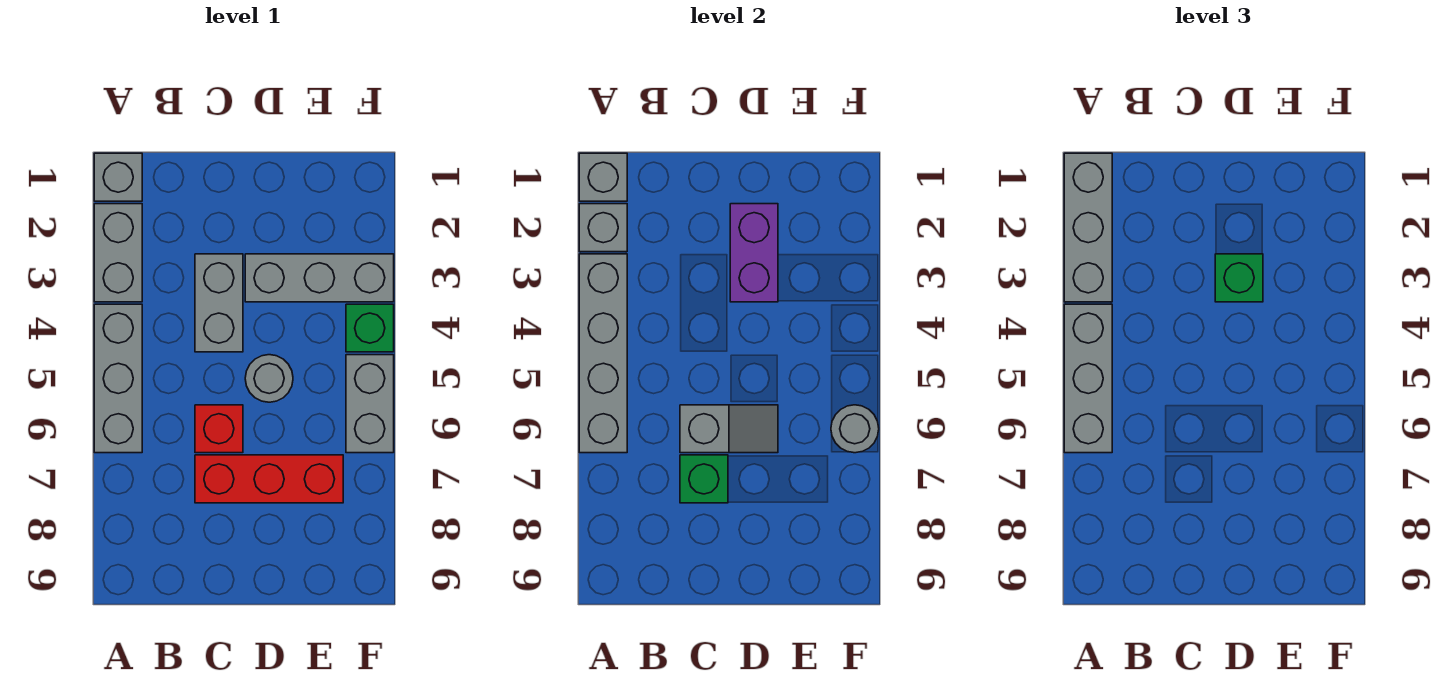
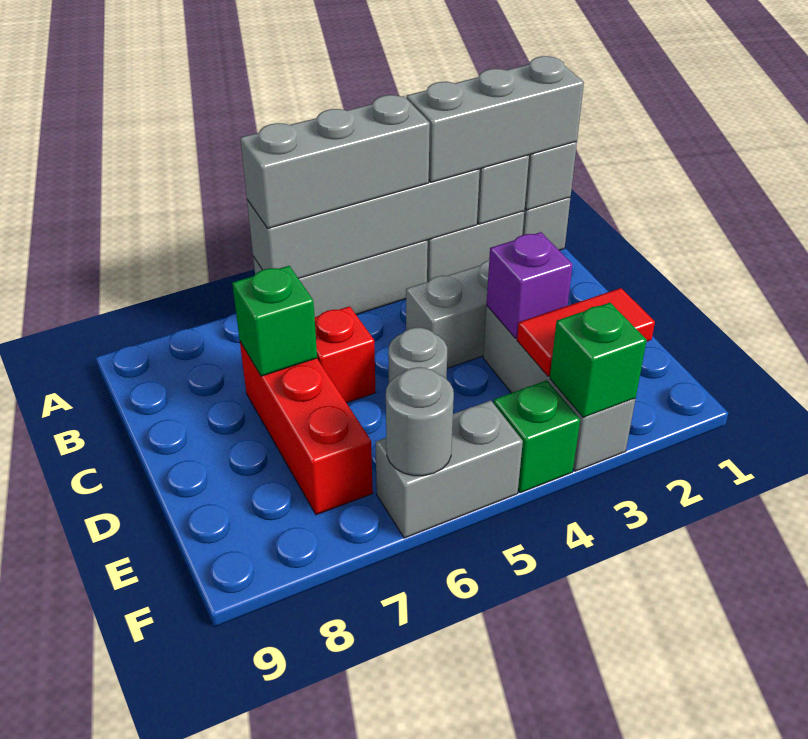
grey slope C6:D6 level 2 top C -> none
purple brick D2:D3 level 2 -> purple brick D3 level 2
green brick D3 level 3 -> green brick F3 level 2
none -> red tile E2:E3 level 2

